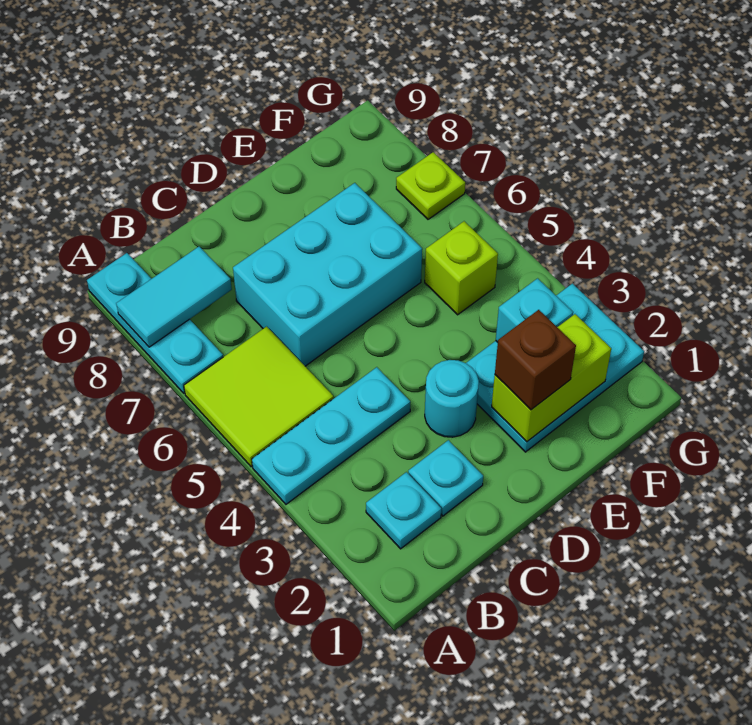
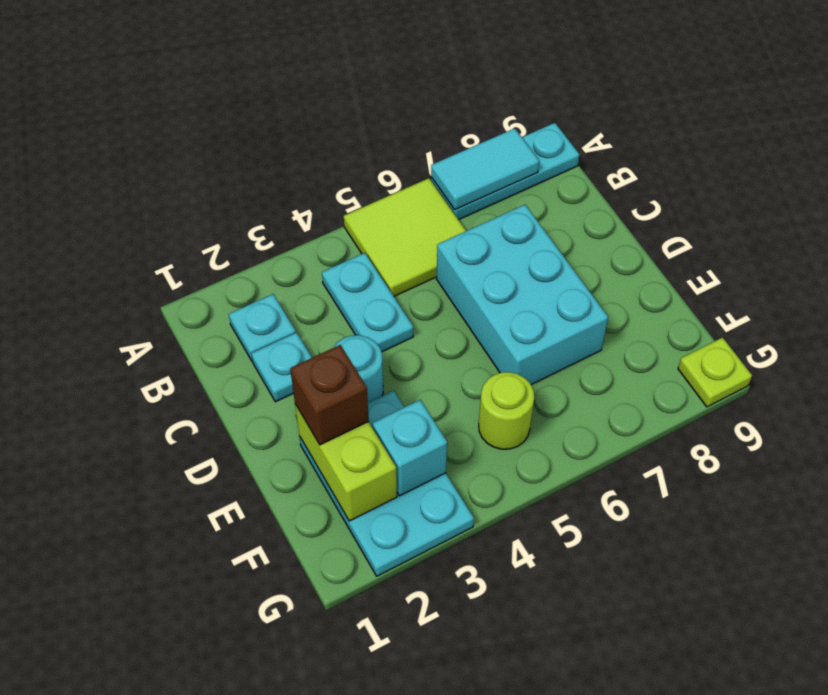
cyan plate A4:C4 level 1 -> cyan plate B4:C4 level 1
cyan tile A8:B8 level 2 -> cyan tile A7:A8 level 2
lime brick F5 level 1 -> lime round brick F5 level 1
lime plate G7 level 1 -> lime plate G9 level 1

